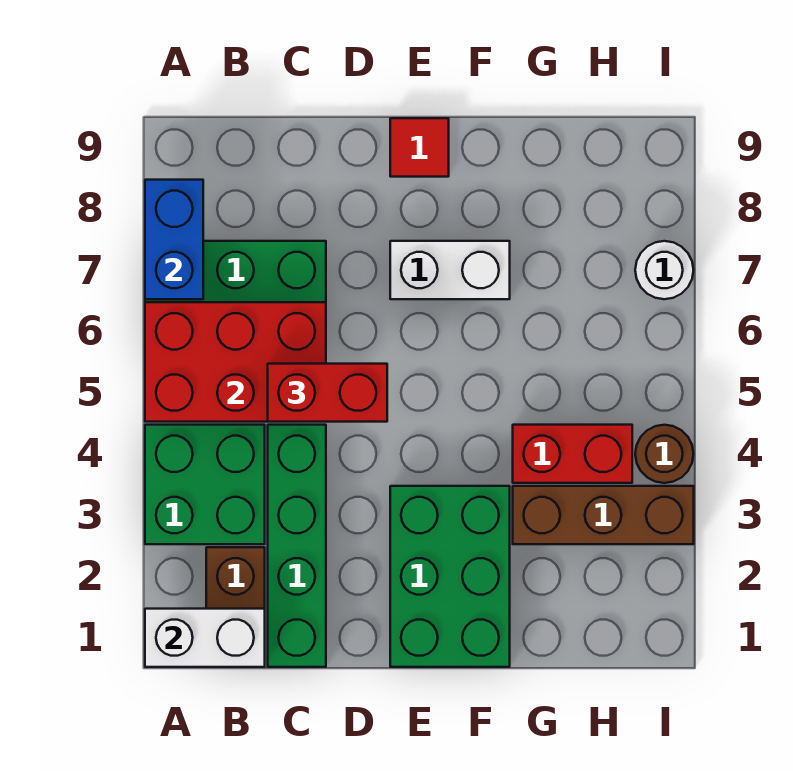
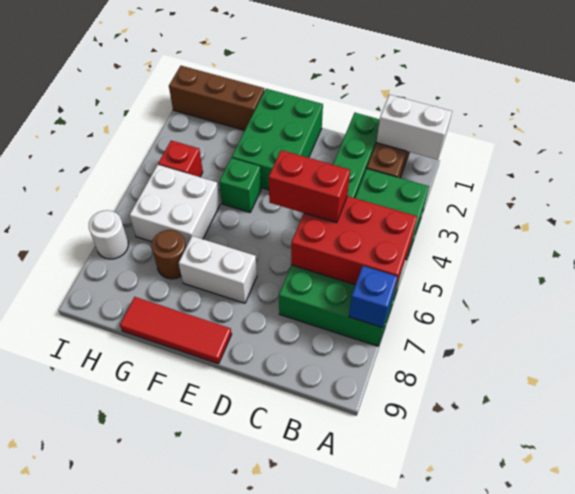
blue brick A7:A8 level 2 -> blue brick A7 level 2
red tile E9 level 1 -> red tile E9:G9 level 1
none -> green brick F4 level 1
brown brick G3:I3 level 1 -> brown brick G1:I1 level 1
red brick G4:H4 level 1 -> red brick H4 level 1
none -> white brick G5:H6 level 1
brown round brick I4 level 1 -> brown round brick G7 level 1

